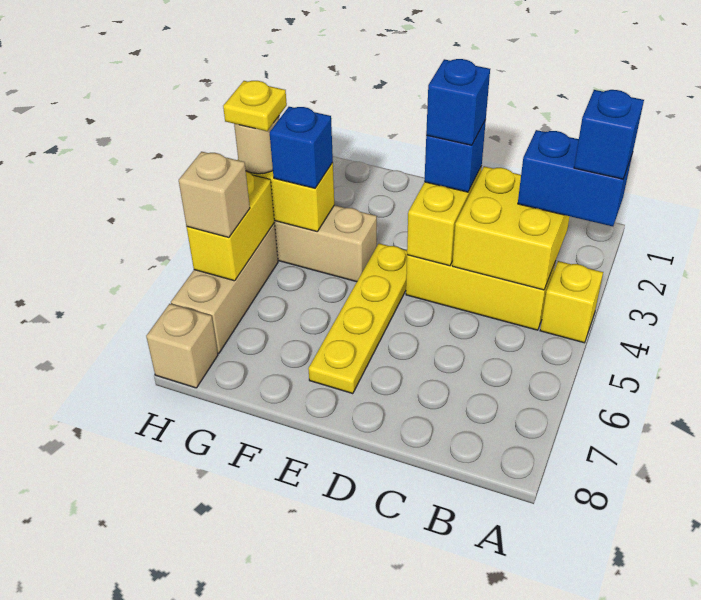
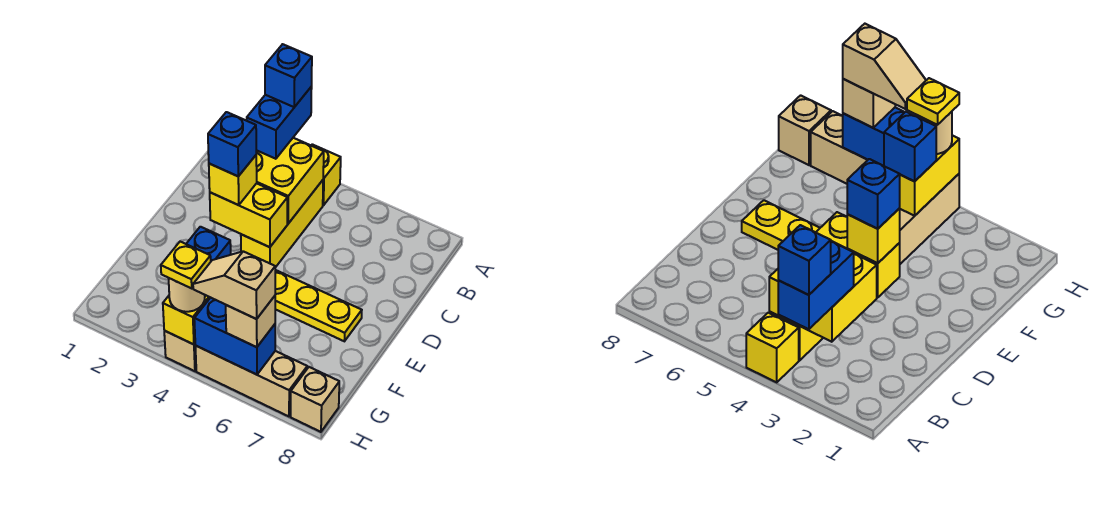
blue brick D3 level 3 -> yellow brick D3 level 3
yellow brick H5:H6 level 2 -> blue brick H5:H6 level 2
none -> tan slope H5:H6 level 4 top 6

